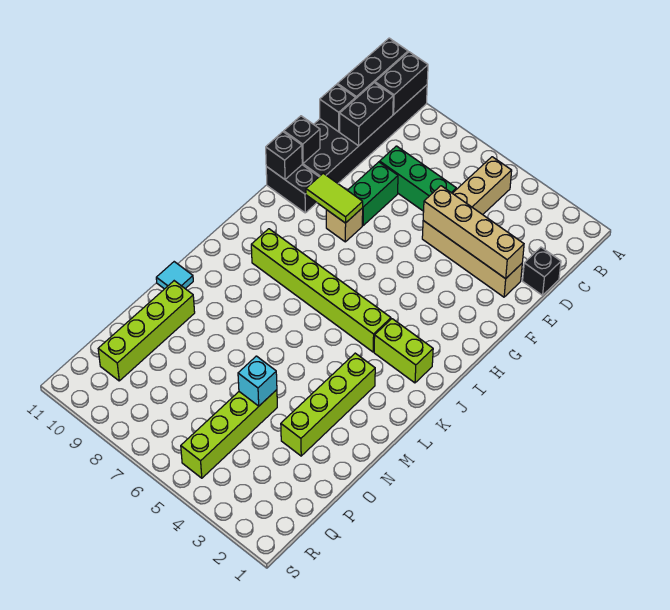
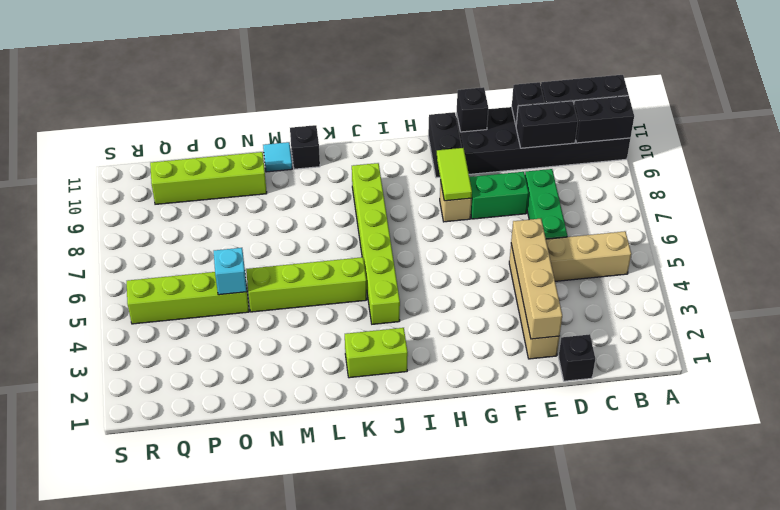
black brick G11 level 2 -> black brick L11 level 1
lime brick J2:J3 level 1 -> lime brick J2:K2 level 1
lime brick L3:O3 level 1 -> lime brick K5:N5 level 1

